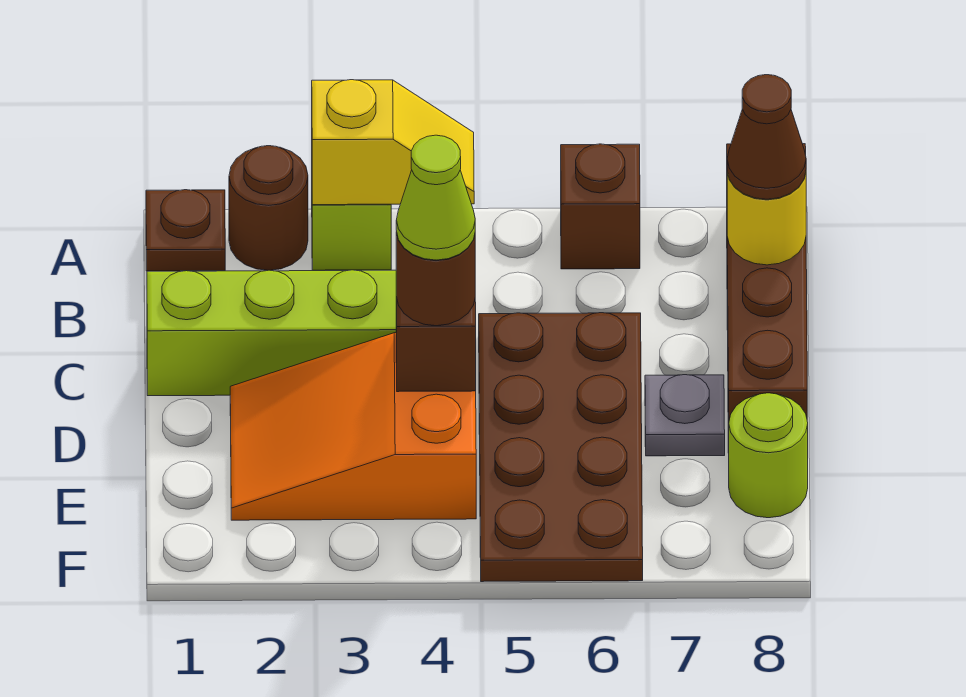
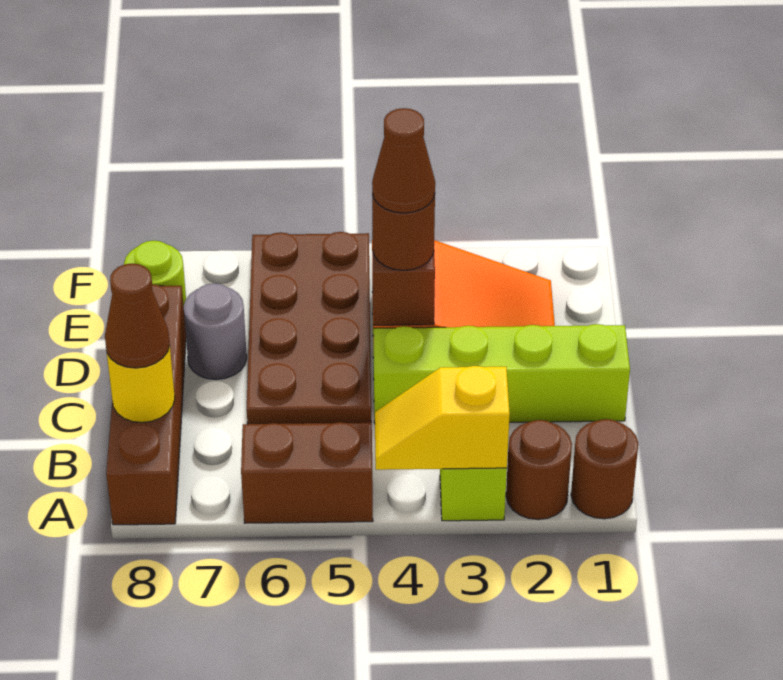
brown plate A1 level 1 -> brown round brick A1 level 1
brown brick A6 level 1 -> brown brick A5:A6 level 1
lime cone D4 level 4 -> brown cone D4 level 4
grey plate D7 level 1 -> grey round brick D7 level 1

